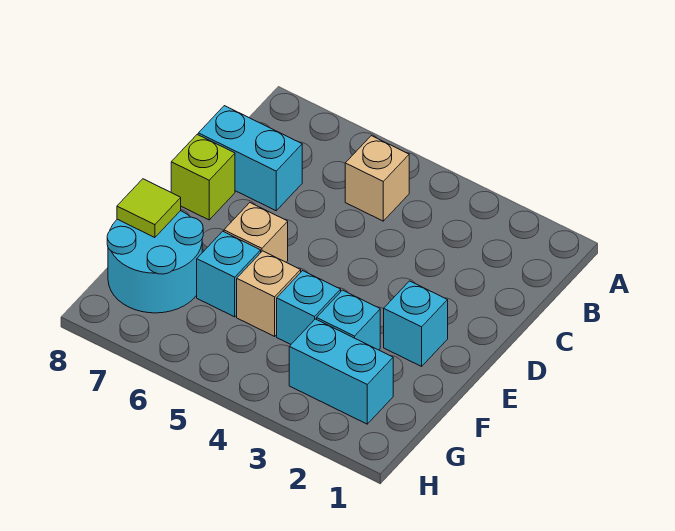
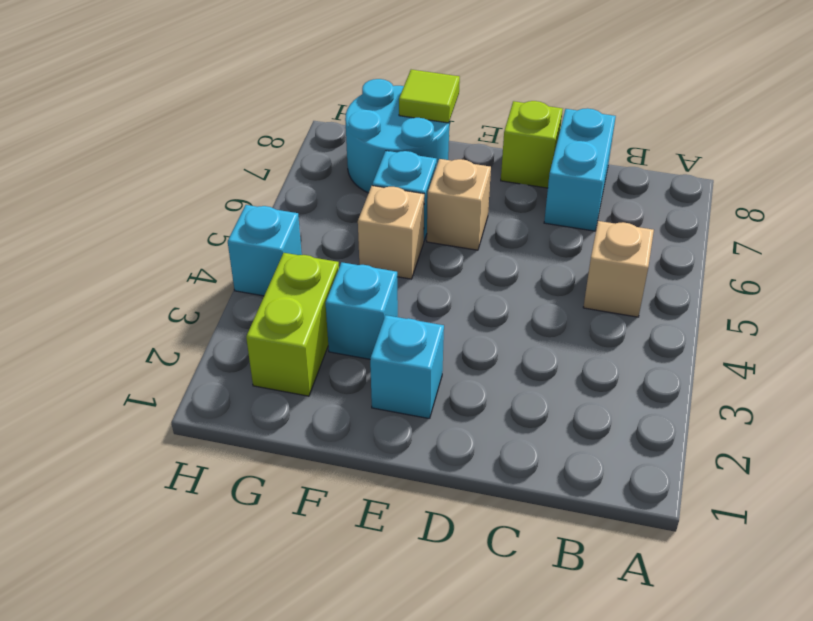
cyan brick F4 level 1 -> cyan brick H4 level 1
cyan brick G2:G3 level 1 -> lime brick G2:G3 level 1

